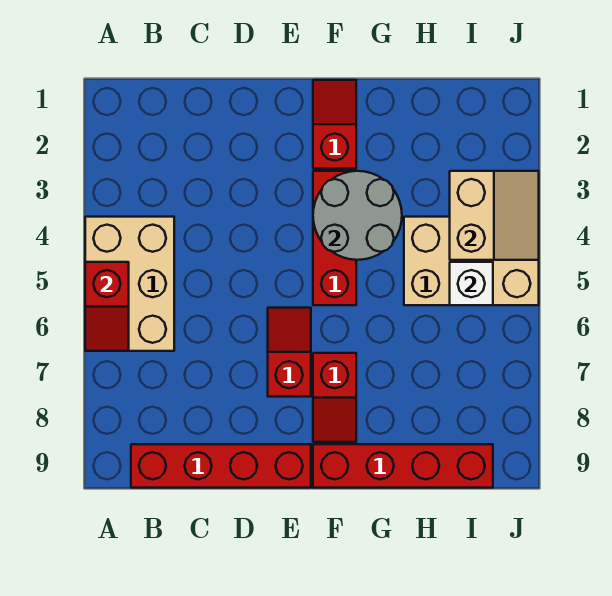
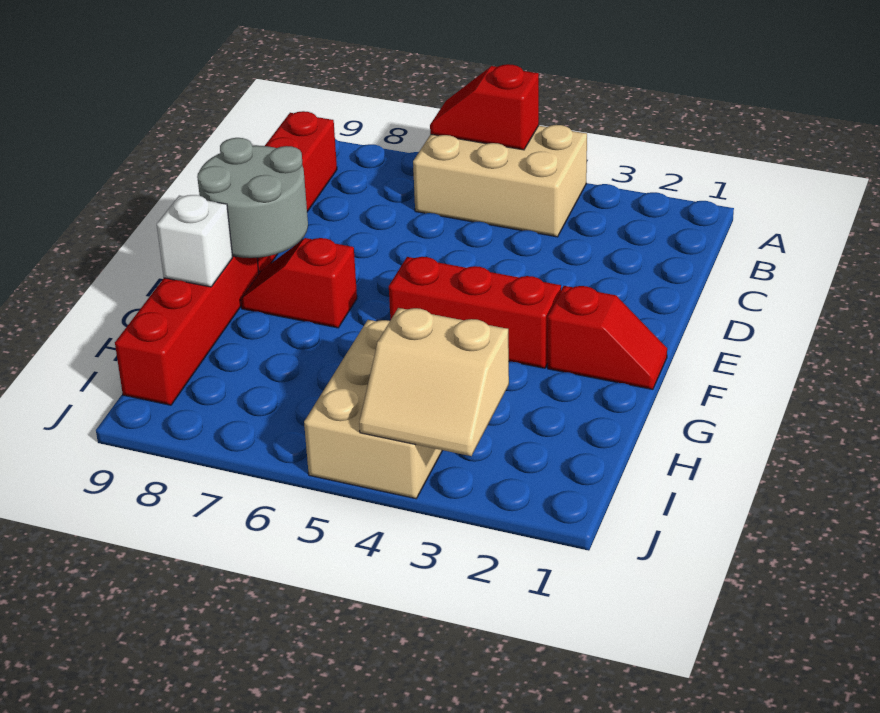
red slope E6:E7 level 1 top 7 -> none
grey round brick F3:G4 level 2 -> grey round brick E8:F9 level 2
white brick I5 level 2 -> white brick G9 level 2

